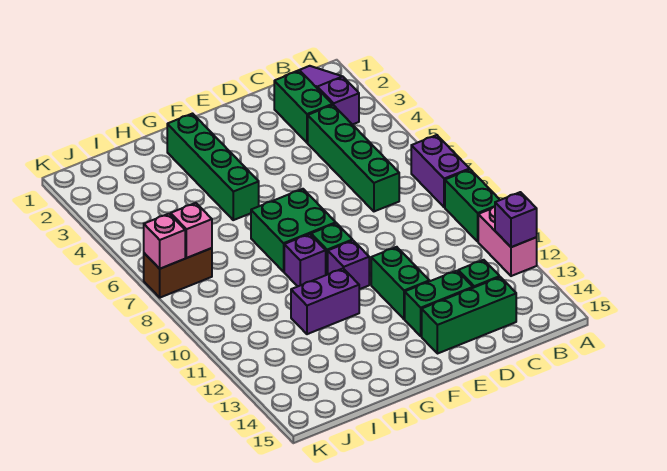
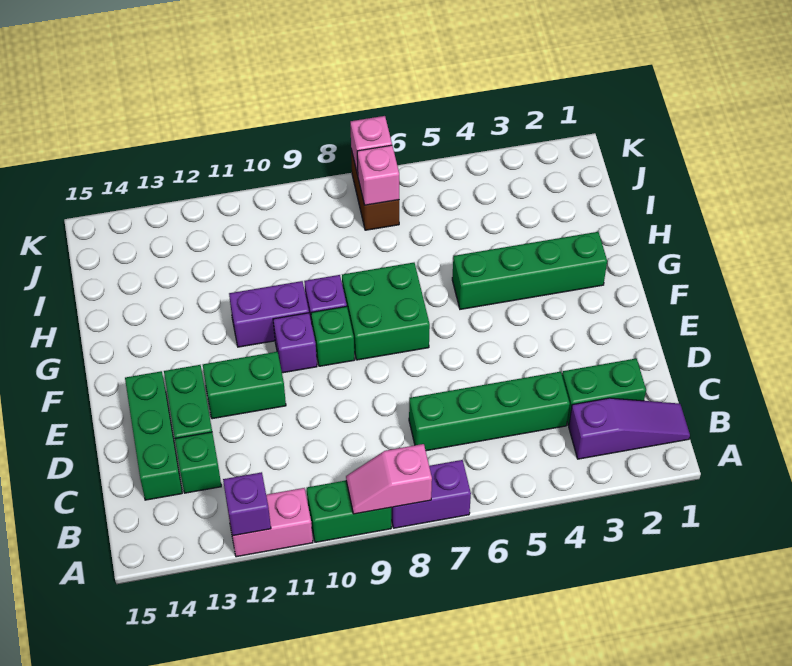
none -> pink slope A8:A9 level 2 top 8
purple brick G11:H11 level 1 -> purple brick G10:G11 level 1

